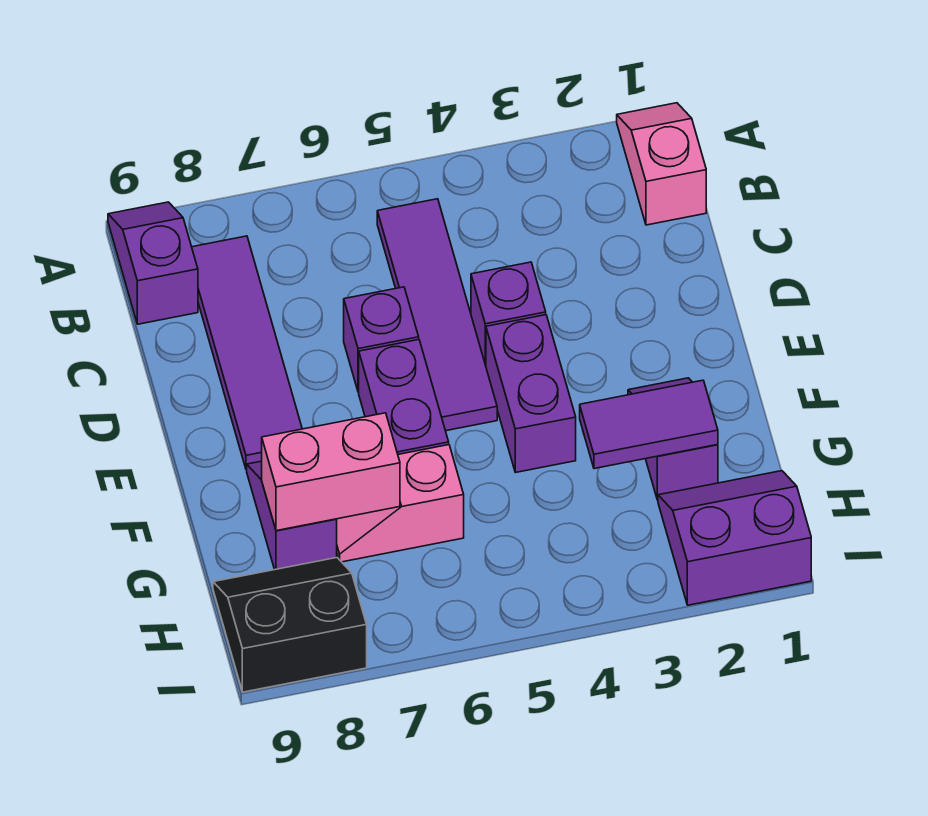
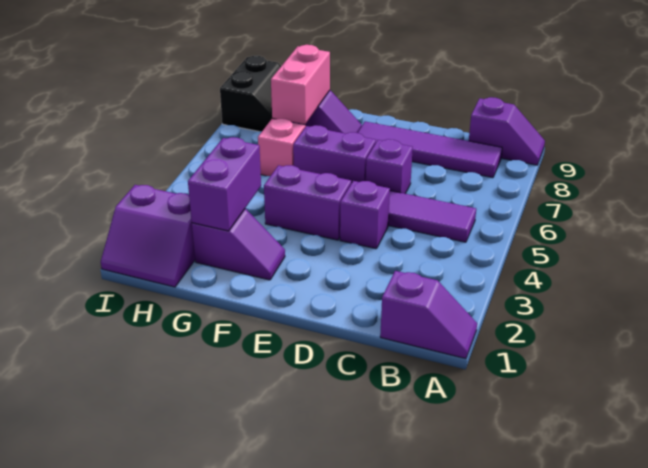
pink slope A1:B1 level 1 top B -> purple slope A1:B1 level 1 top B
purple tile G2:G3 level 2 -> purple brick G2:G3 level 2
purple slope H1:I2 level 1 top I -> purple slope H1:I2 level 1 top 2

